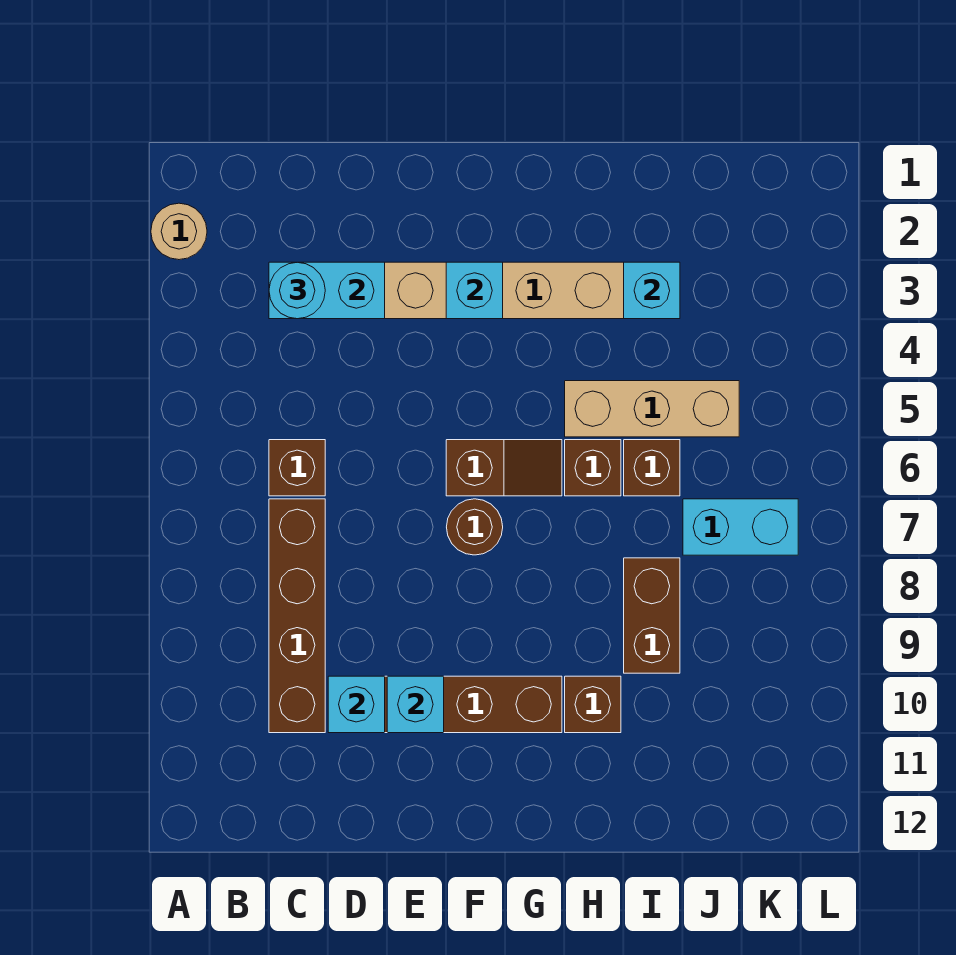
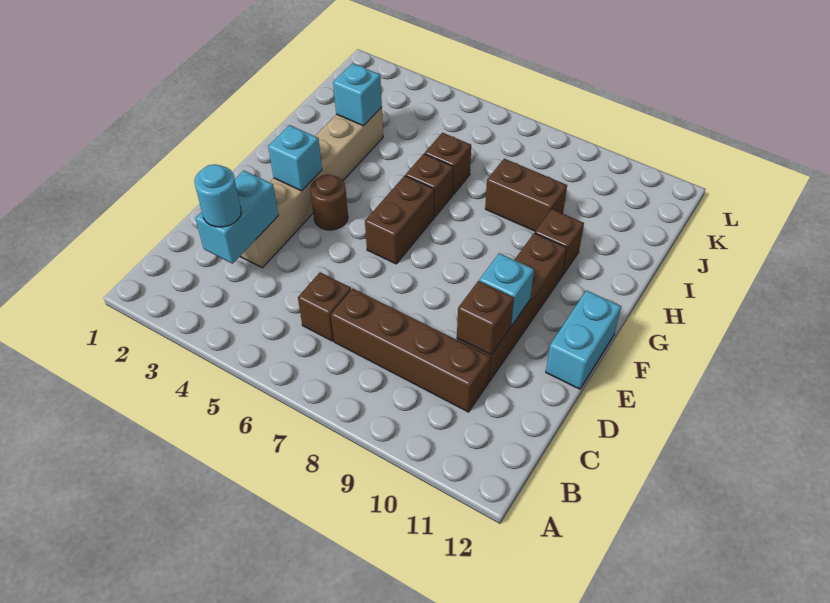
tan round brick A2 level 1 -> none
cyan brick D10 level 2 -> brown brick D10 level 2
brown slope F6:G6 level 1 top F -> brown brick F6:G6 level 1
brown round brick F7 level 1 -> brown round brick F4 level 1
tan brick H5:J5 level 1 -> none
cyan brick J7:K7 level 1 -> cyan brick E12:F12 level 1

